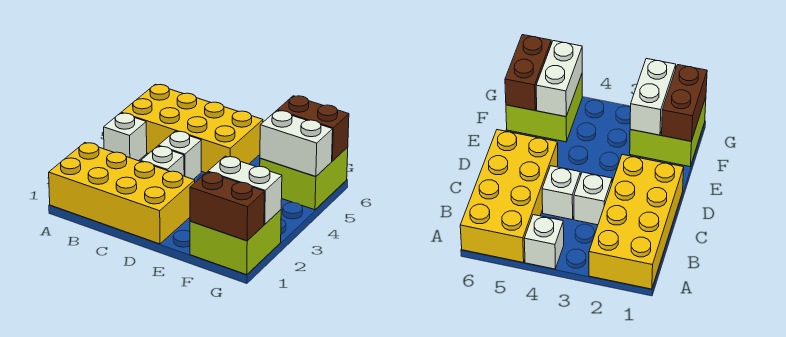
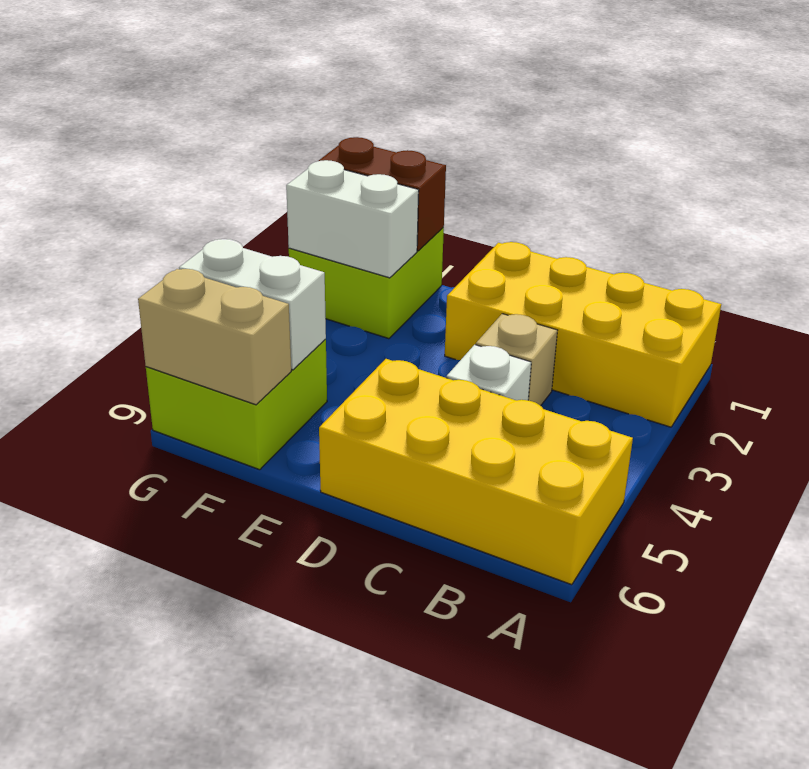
white brick A4 level 1 -> none
white brick C3 level 1 -> tan brick C3 level 1
brown brick F6:G6 level 2 -> tan brick F6:G6 level 2

